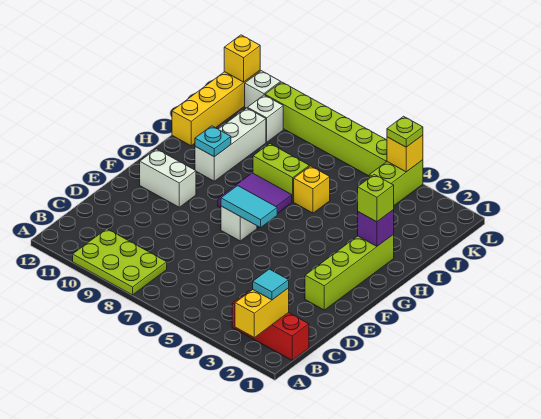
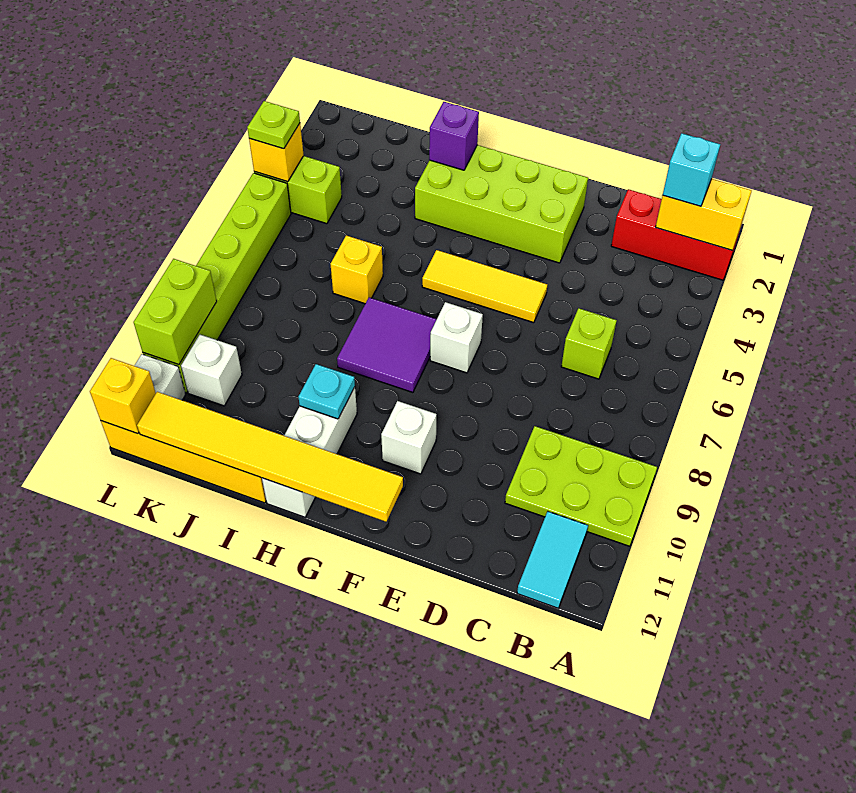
lime plate A8:B10 level 1 -> lime plate A9:C10 level 1
red brick B1:B3 level 1 -> red brick A2:C2 level 1
cyan tile B2 level 3 -> cyan brick B2 level 3
lime brick E2:H2 level 1 -> lime brick E2:H3 level 1
none -> yellow tile E5:G5 level 1
cyan tile F6:F7 level 2 -> cyan tile B11:B12 level 1
white brick F10:F11 level 1 -> white brick F10 level 1
none -> yellow tile F12:K12 level 2
lime brick H2 level 3 -> lime brick C6 level 1
white brick H10:J10 level 1 -> white brick H10:H12 level 1
lime brick I7:I8 level 1 -> lime brick L9:L10 level 2

